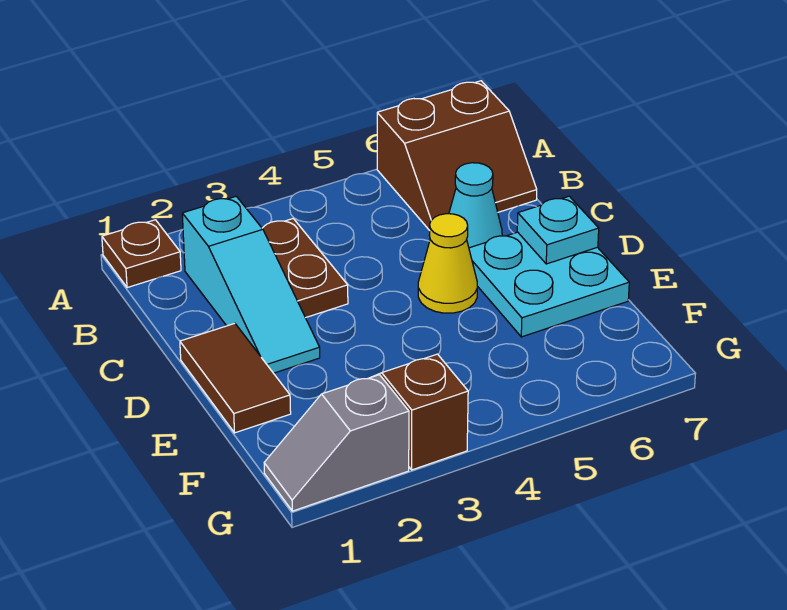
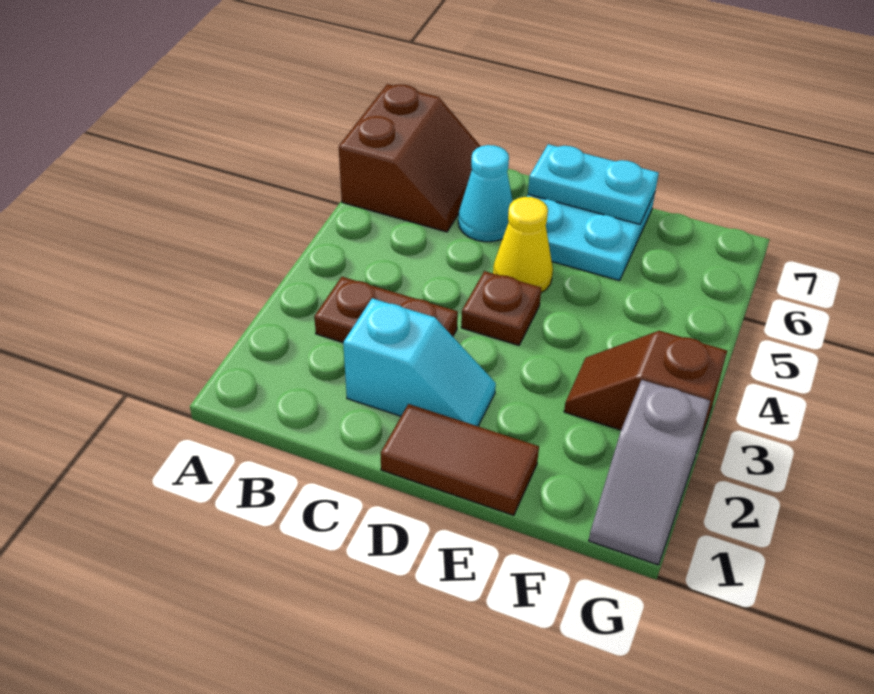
brown plate A1 level 1 -> brown plate D4 level 1
cyan slope B2:D2 level 1 top B -> cyan slope C2:D2 level 1 top C
cyan plate D7 level 2 -> cyan plate D7:E7 level 2

